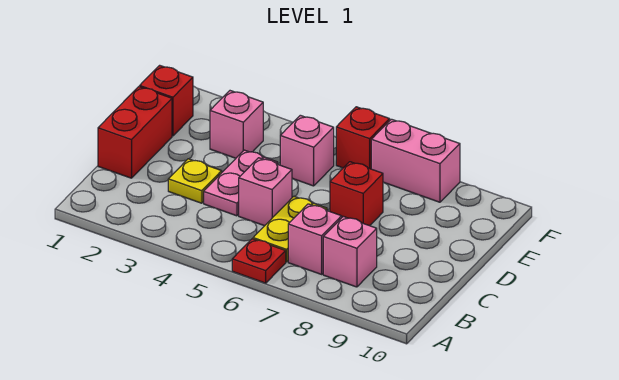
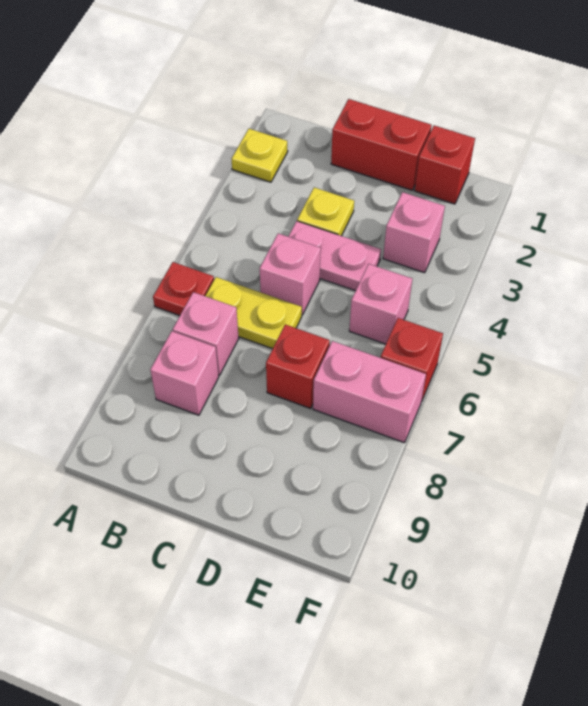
none -> yellow plate A2 level 1
pink brick F7:F8 level 1 -> pink brick E7:F7 level 1

